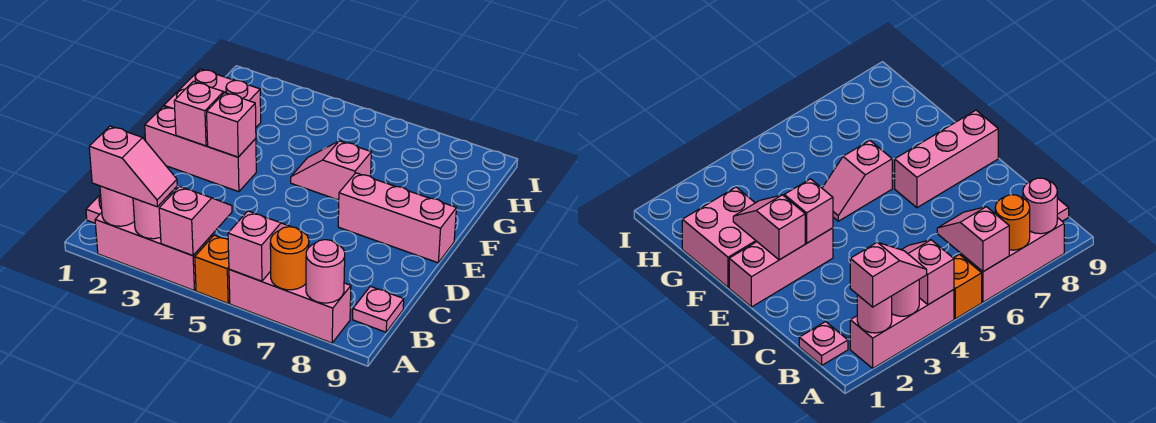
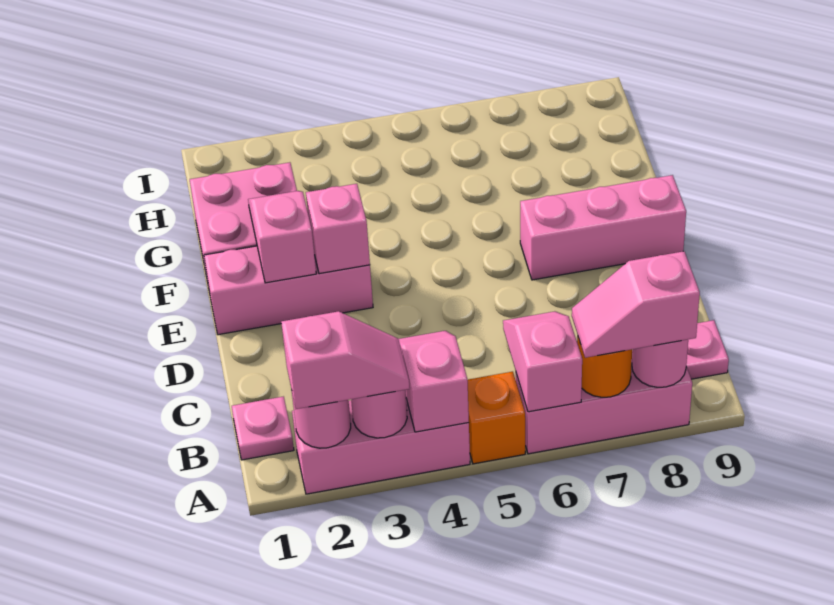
pink slope F5:F6 level 1 top 6 -> pink slope A7:A8 level 3 top 8

